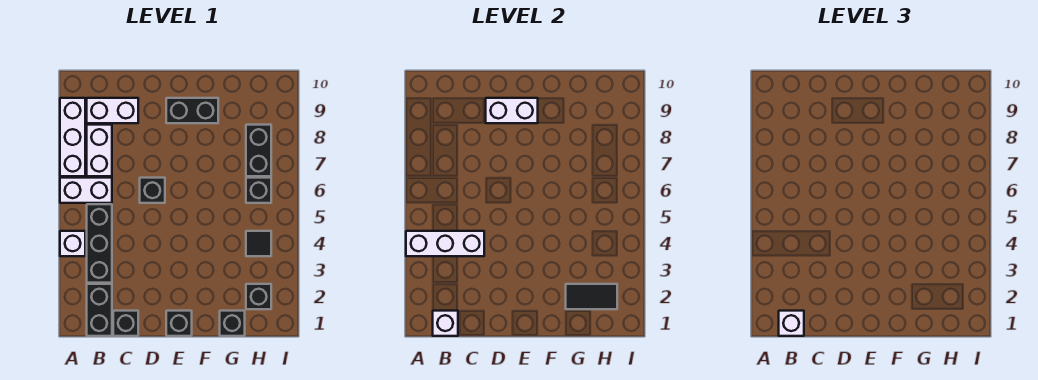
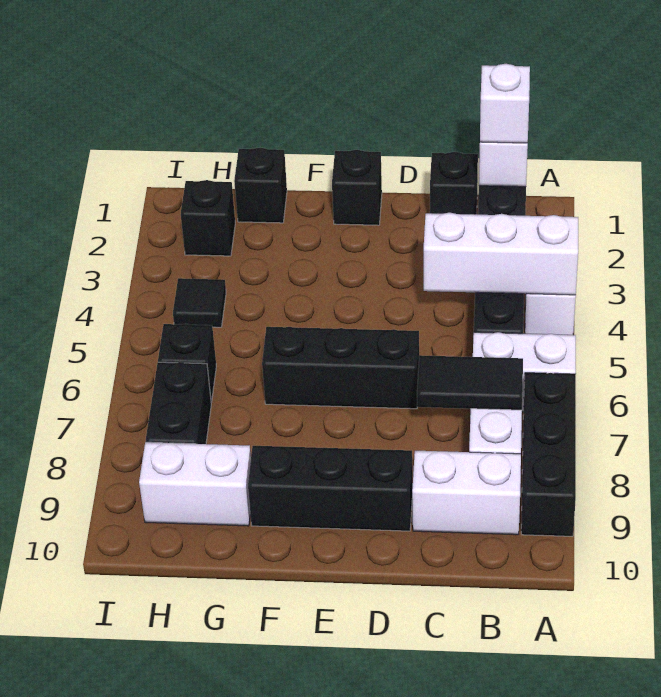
white brick A7:A9 level 1 -> black brick A7:A9 level 1
black brick D6 level 1 -> black brick D6:F6 level 1
white brick D9:E9 level 2 -> white brick G9:H9 level 1
black brick E9:F9 level 1 -> black brick D9:F9 level 1
black tile G2:H2 level 2 -> black tile B7:C7 level 2

